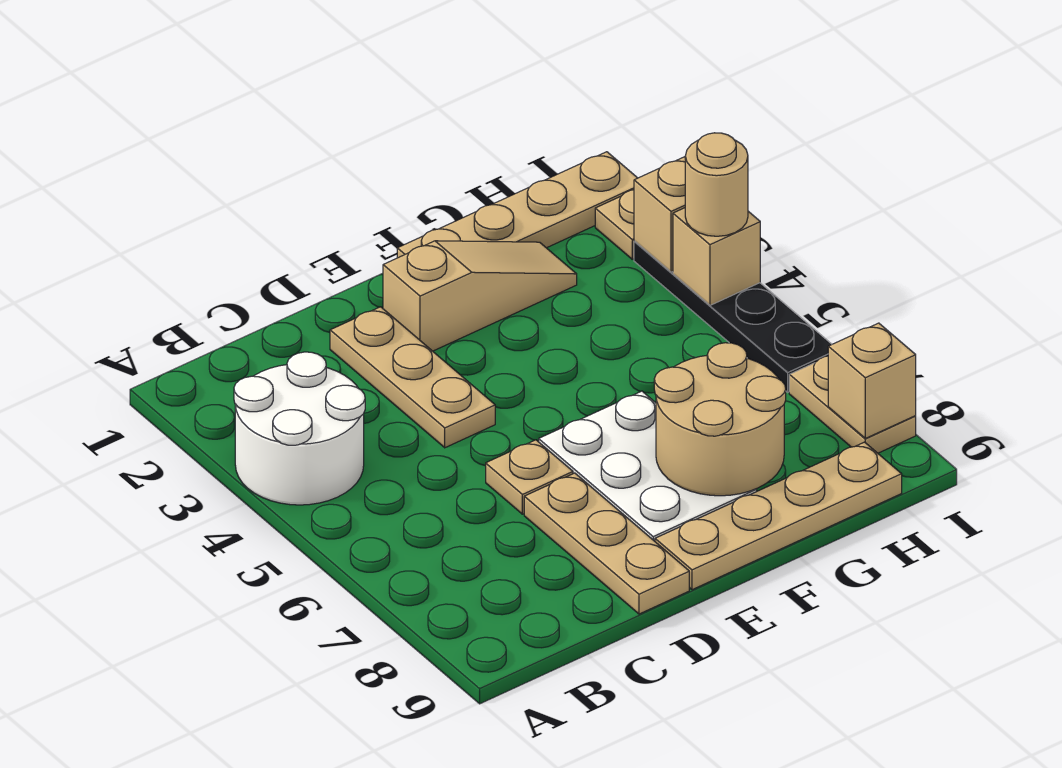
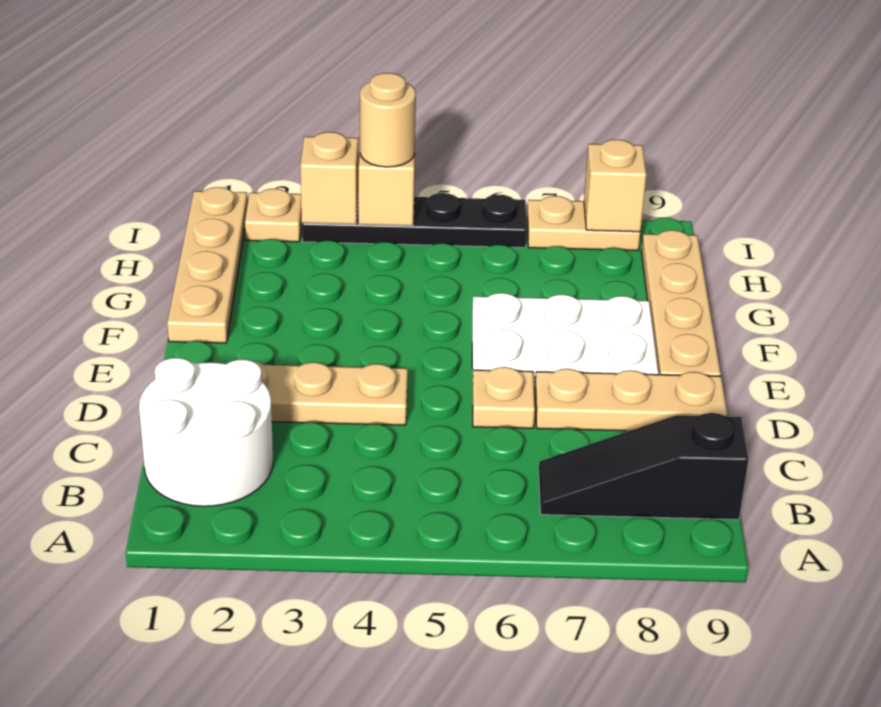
white round brick A3:B4 level 1 -> white round brick B1:C2 level 1
none -> black slope B7:B9 level 1 top 9
tan slope E2:G2 level 1 top E -> none
tan round brick F7:G8 level 2 -> none

